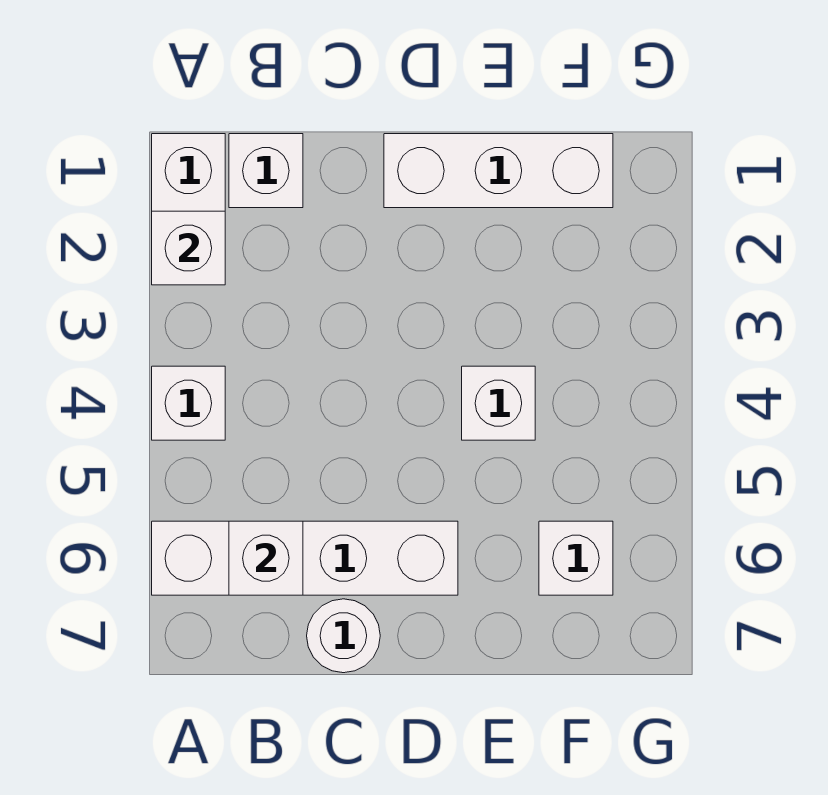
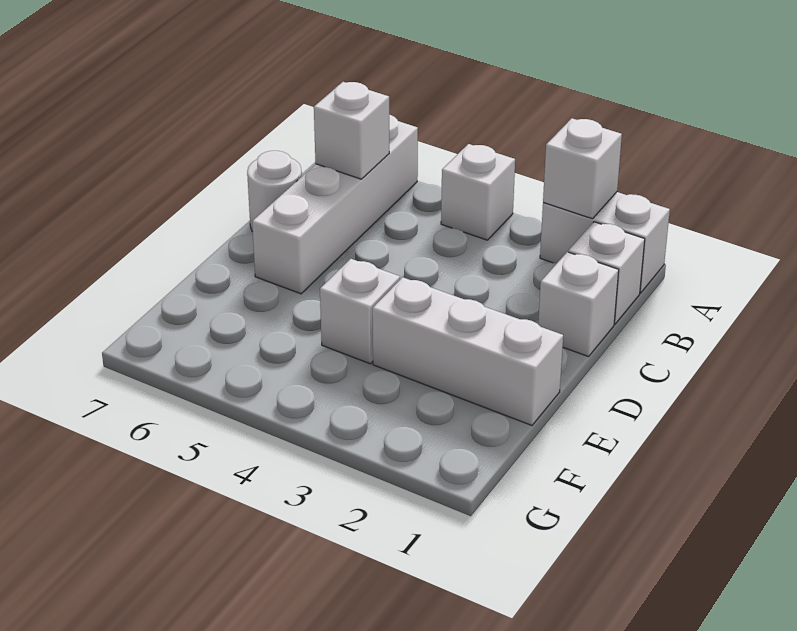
white brick D1:F1 level 1 -> white brick E1:E3 level 1
white brick F6 level 1 -> white brick C1 level 1

